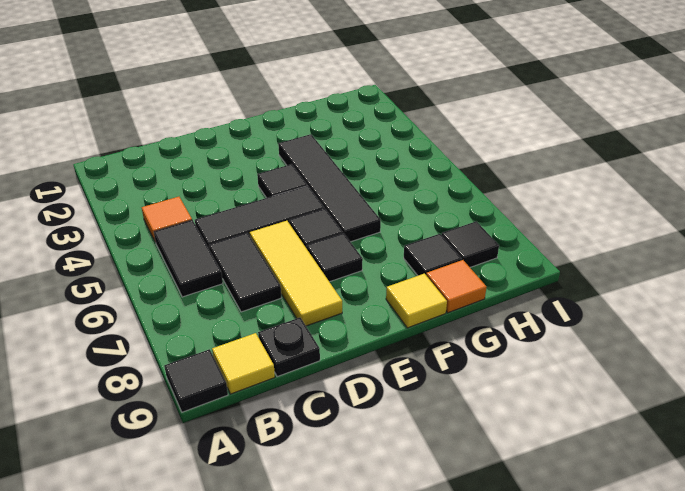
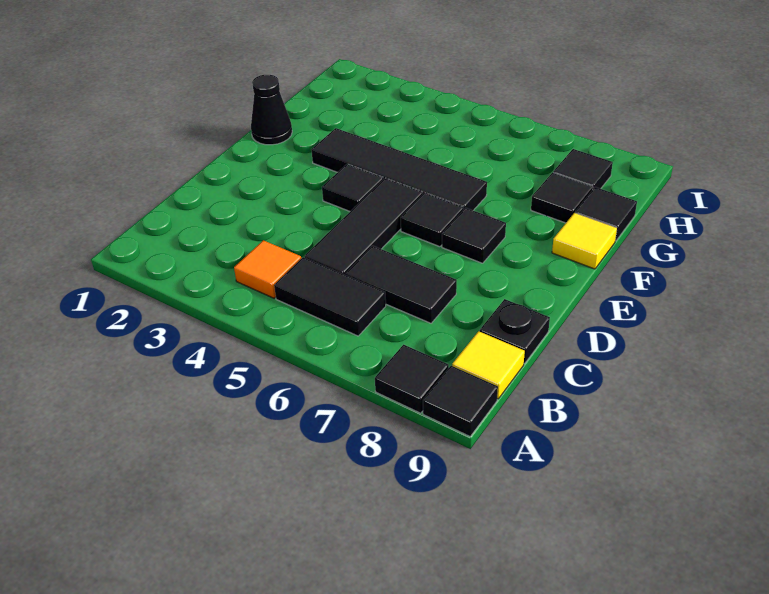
none -> black tile A8 level 1
yellow tile D6:D8 level 1 -> none
none -> black cone F1 level 1
orange tile G9 level 1 -> black tile G9 level 1

